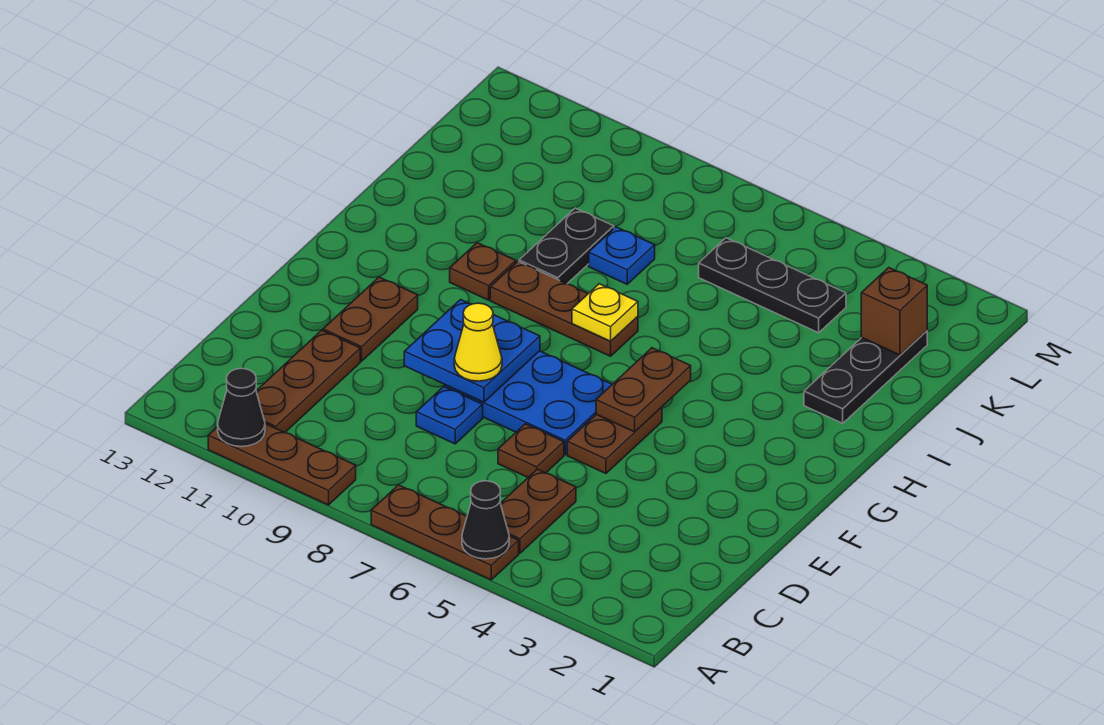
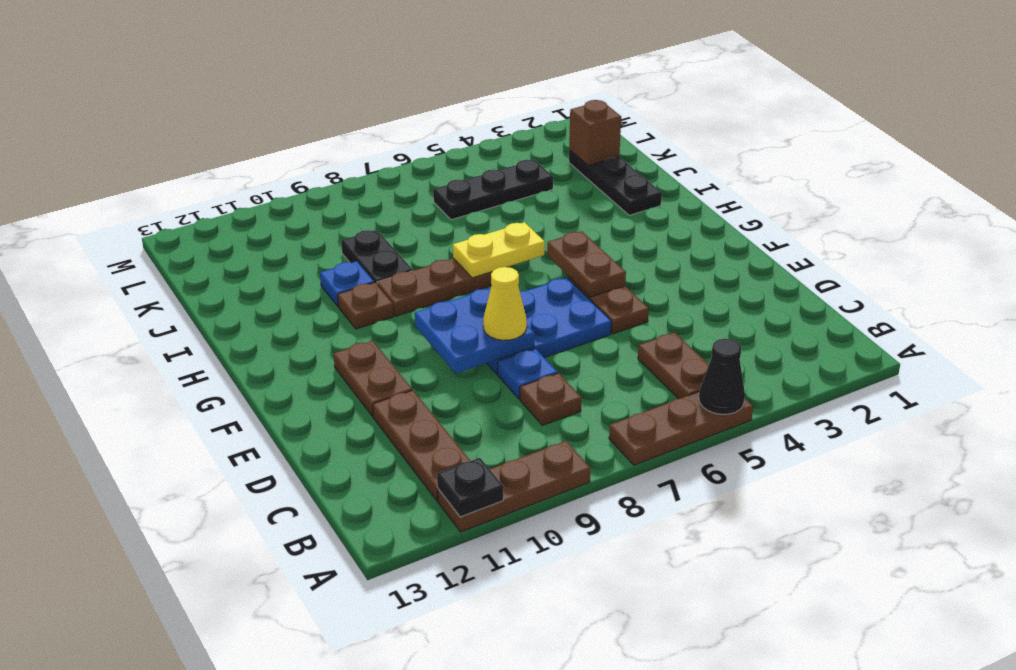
black cone A11 level 2 -> black plate A11 level 2
brown plate D6 level 1 -> brown plate C8 level 1
yellow plate H7 level 2 -> yellow plate H6:H7 level 2
blue plate J8 level 1 -> blue plate I10 level 1

